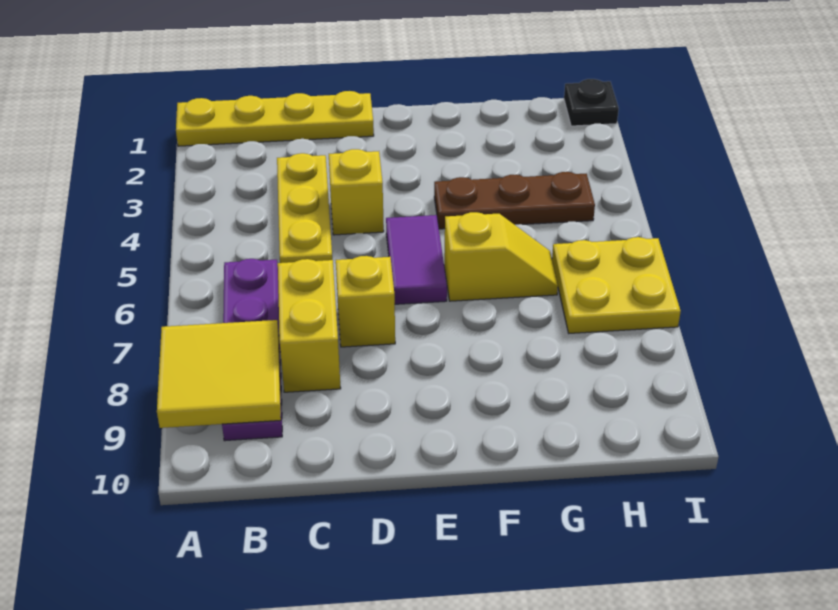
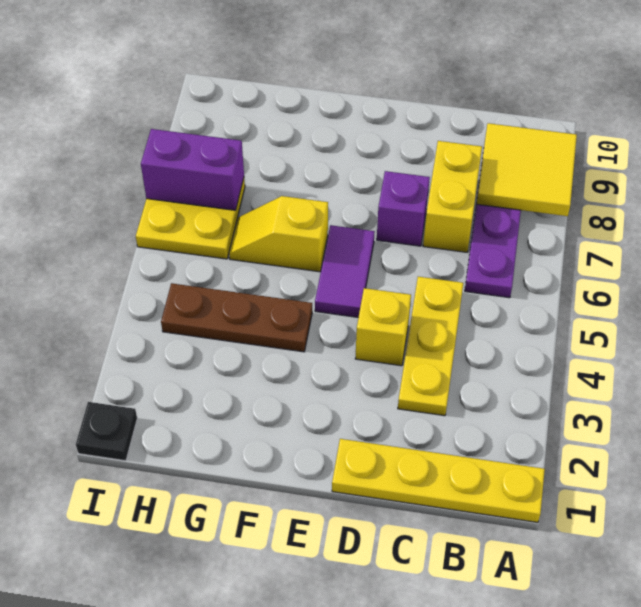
yellow brick D7 level 1 -> purple brick D7 level 1
none -> purple brick H7:I7 level 2

